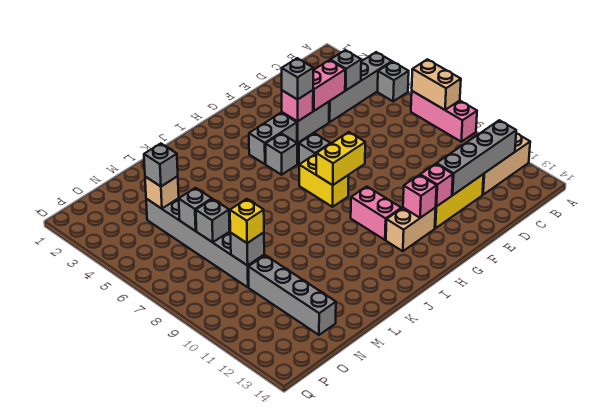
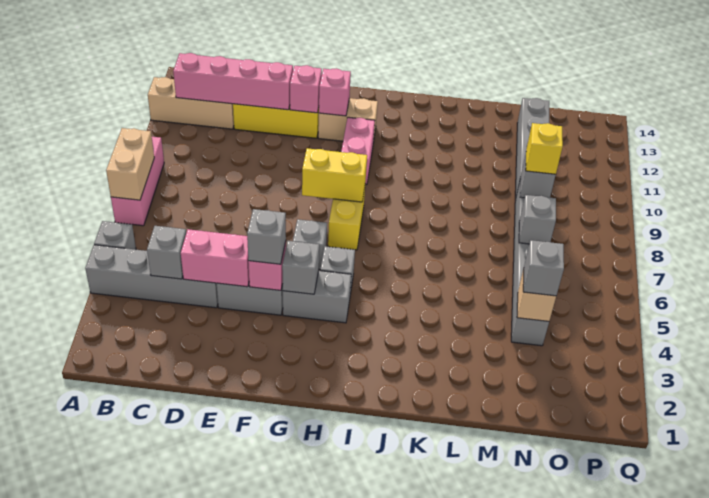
grey brick B12:E12 level 2 -> pink brick B12:E12 level 2
grey brick N6 level 2 -> grey brick G4 level 2

